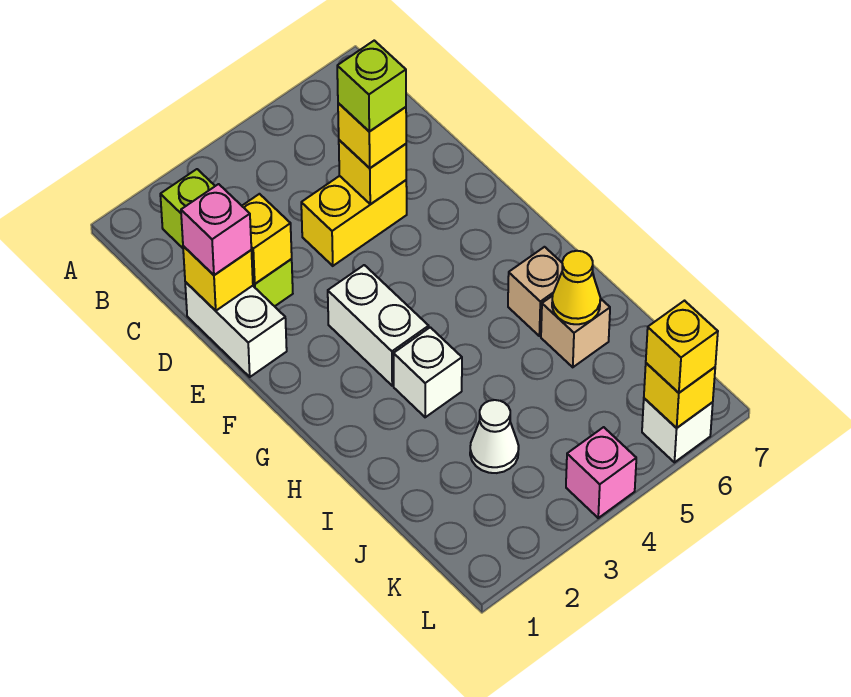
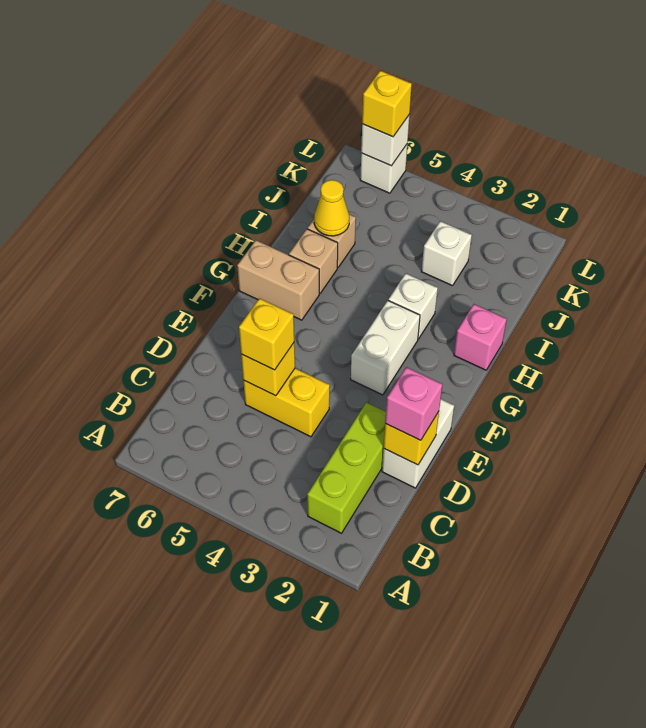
yellow brick D2 level 2 -> none
lime brick D5 level 4 -> none
none -> tan brick G6:G7 level 1
white cone J3 level 1 -> white brick J3 level 1
pink brick L4 level 1 -> pink brick H1 level 1
yellow brick L6 level 2 -> white brick L6 level 2

